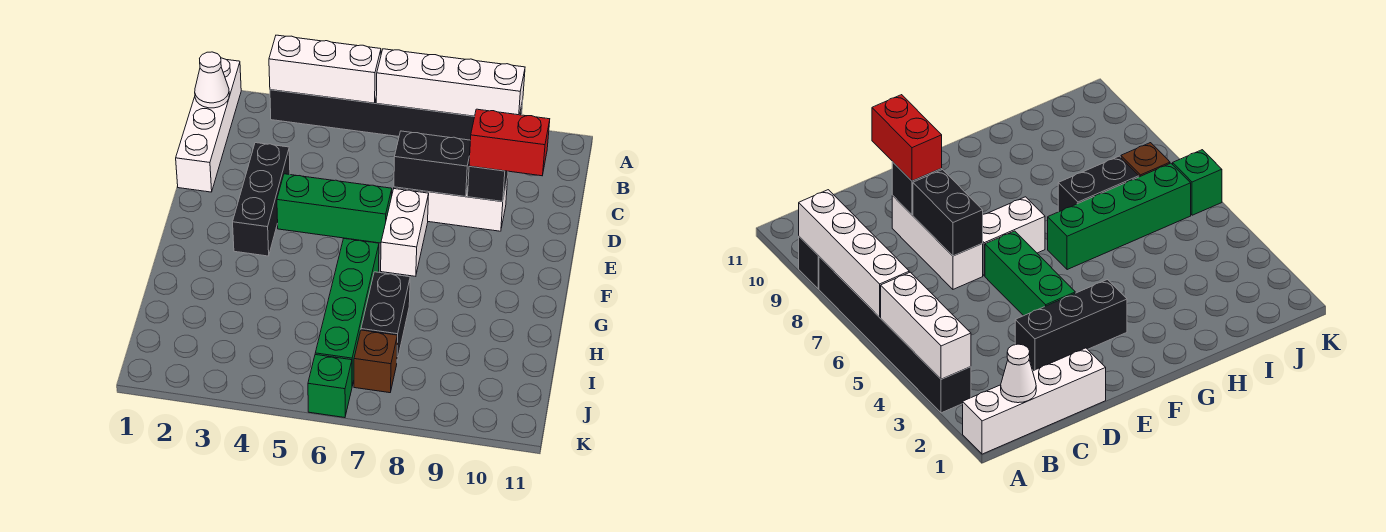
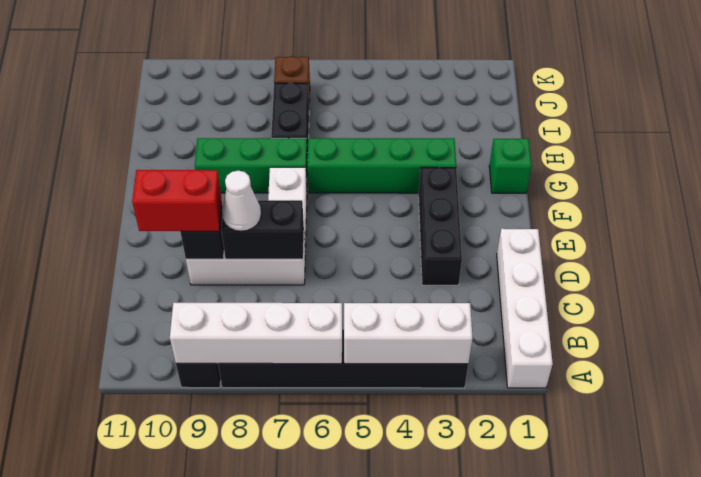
white cone B1 level 2 -> white cone D8 level 3
green brick E4:E6 level 1 -> green brick G7:G9 level 1
green brick G6:J6 level 1 -> green brick G3:G6 level 1
green brick K6 level 1 -> green brick G1 level 1

